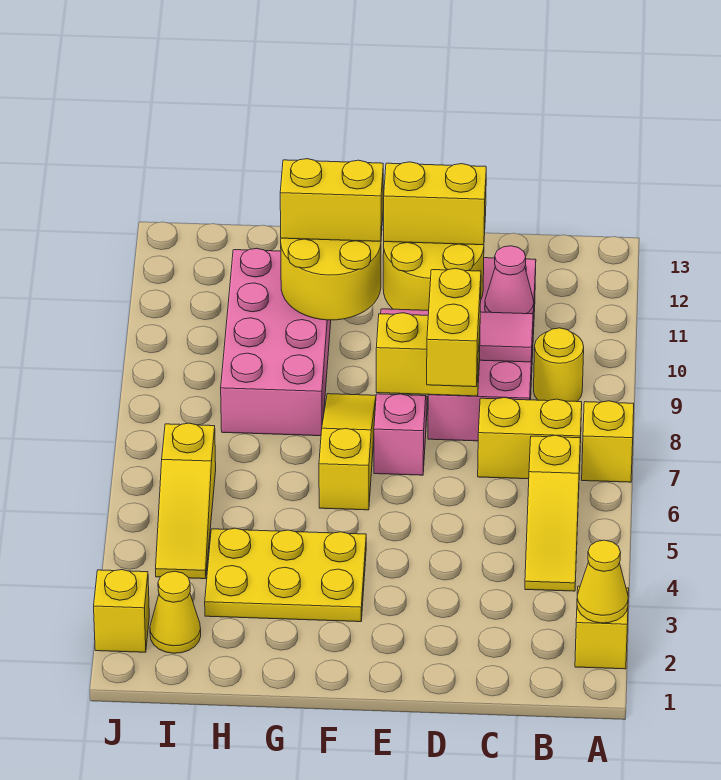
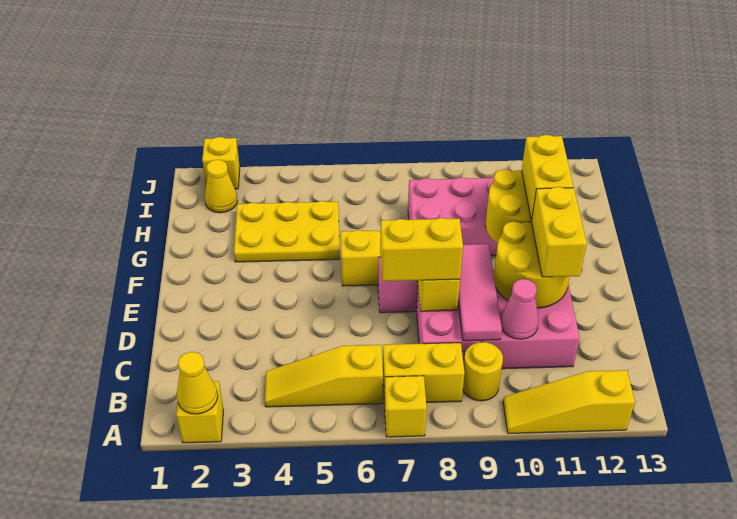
yellow brick B7:C7 level 1 -> yellow brick B7:B8 level 1
yellow plate F3:H4 level 1 -> yellow plate G3:H5 level 1
yellow slope I4:I6 level 1 top 6 -> yellow slope A10:A12 level 1 top 12

